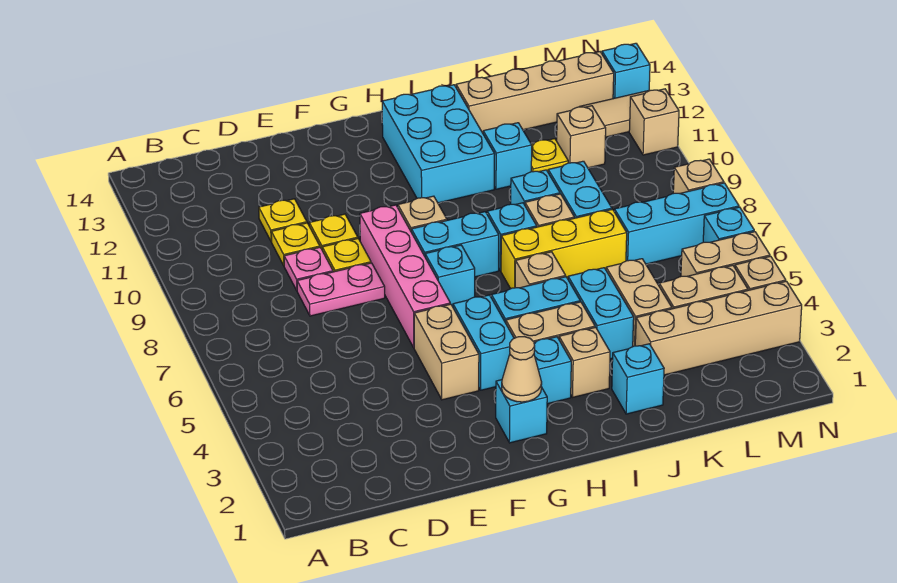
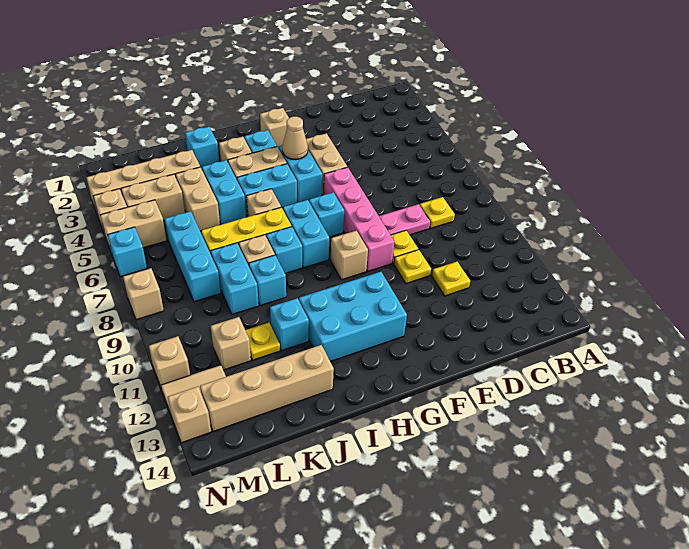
pink plate D9 level 1 -> none
yellow plate D10 level 1 -> yellow plate C8 level 1
cyan brick G2 level 1 -> tan brick G2 level 1
tan cone G2 level 2 -> tan cone G4 level 2
cyan brick G8:H8 level 1 -> cyan brick H7:H8 level 1
cyan brick H11:I13 level 1 -> cyan brick G11:I12 level 1
cyan brick L7:N7 level 1 -> cyan brick L6:L8 level 1
cyan brick N13 level 1 -> tan brick N13 level 1

